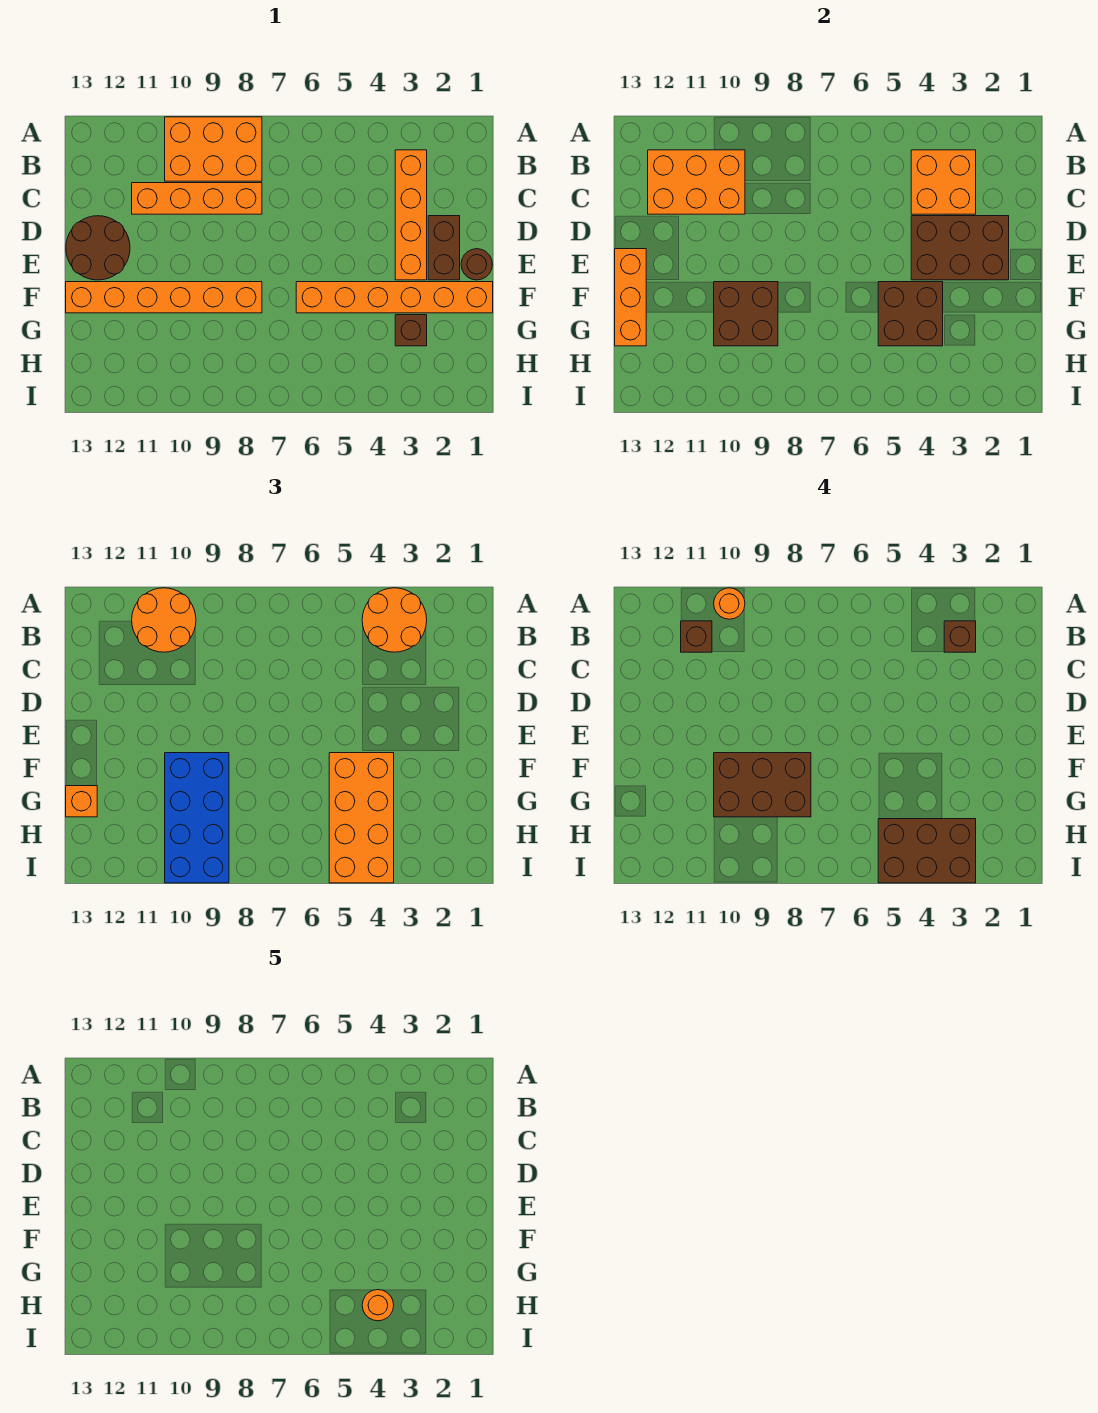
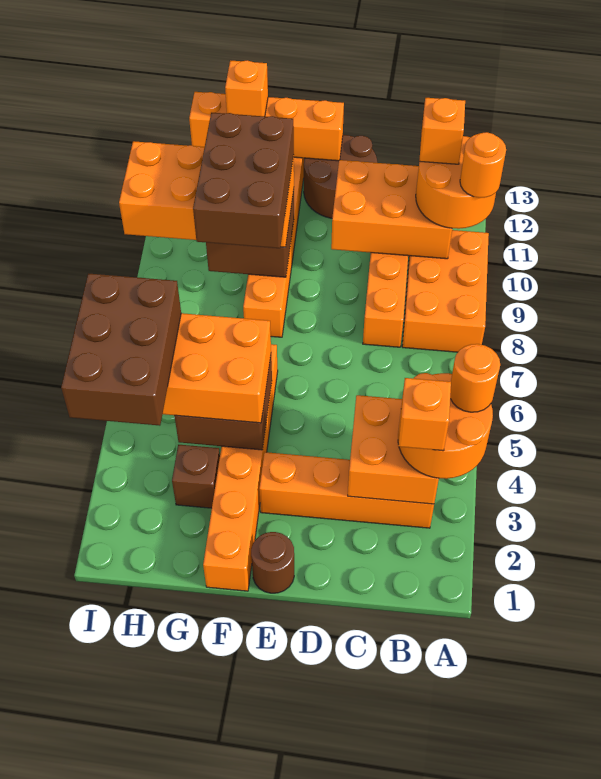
brown brick B3 level 4 -> orange brick B3 level 4
orange brick B10:C12 level 2 -> orange brick B10:D11 level 2
brown brick B11 level 4 -> orange brick B11 level 4
brown brick D2:E2 level 1 -> none
brown brick D2:E4 level 2 -> none
orange brick E13:G13 level 2 -> orange brick E13:H13 level 2
blue brick F9:I10 level 3 -> orange brick F9:I10 level 3
orange round brick H4 level 5 -> orange round brick A4 level 4

